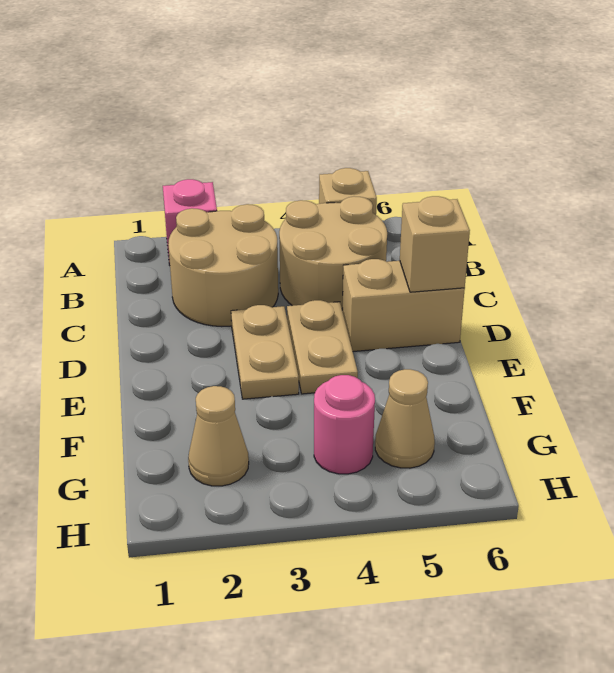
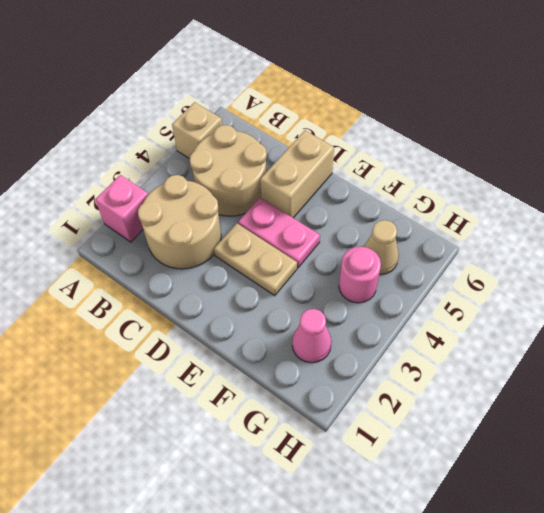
tan plate D4:E4 level 1 -> pink plate D4:E4 level 1
tan brick D6 level 2 -> none
tan cone G2 level 1 -> pink cone G2 level 1

